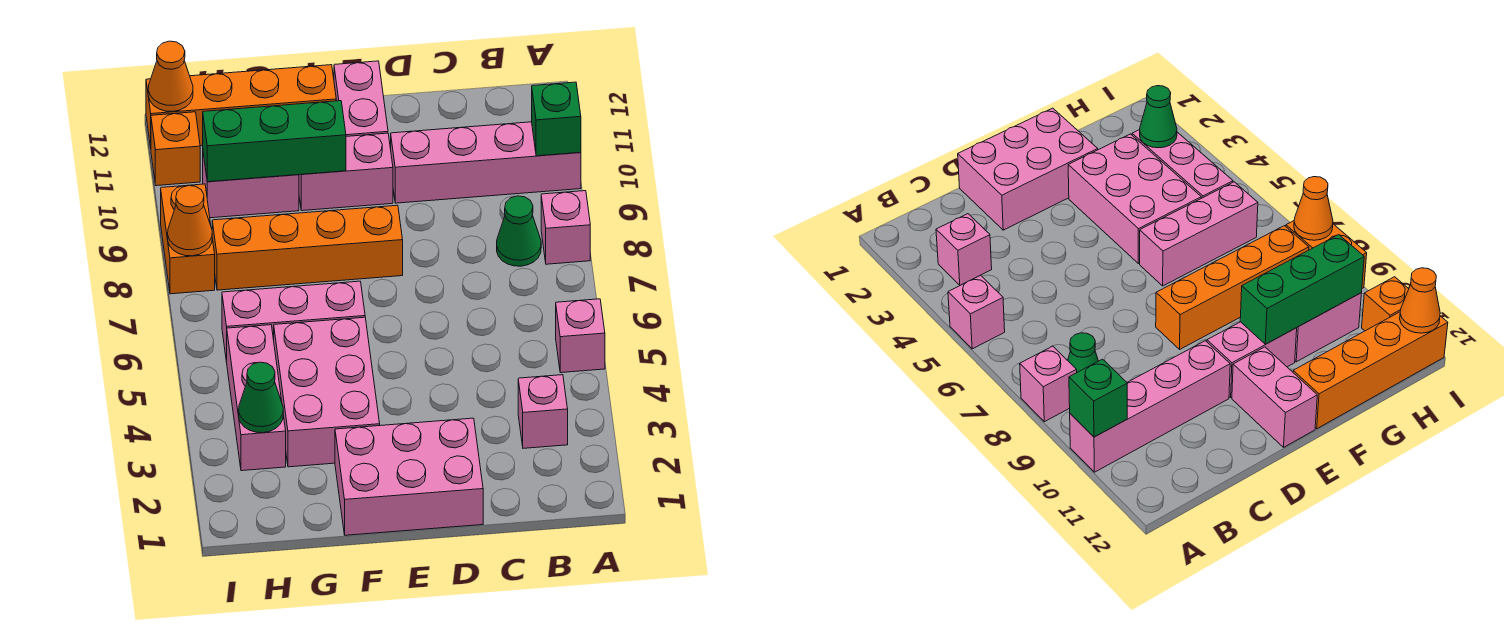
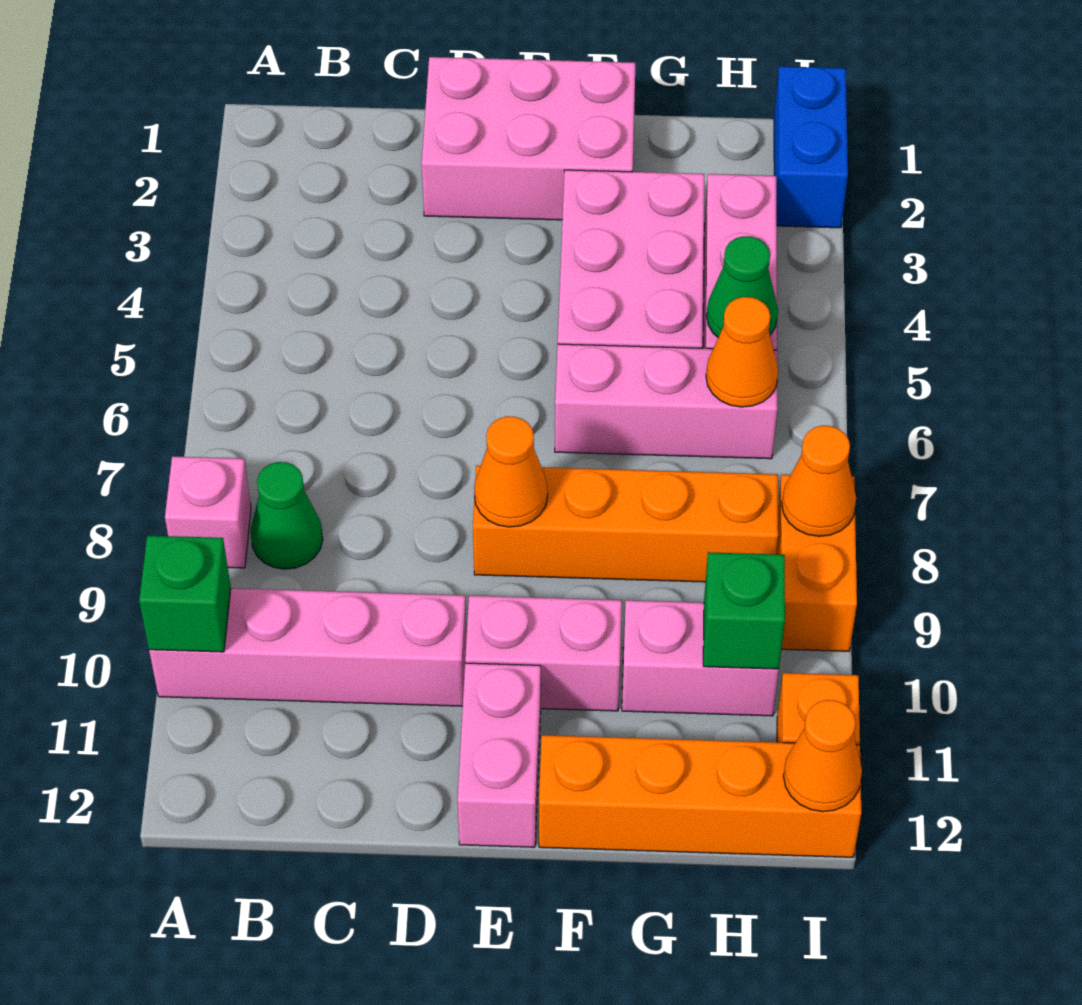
pink brick A5 level 1 -> none
pink brick B3 level 1 -> none
none -> orange cone E8 level 2
green brick F10:H10 level 2 -> green brick H10 level 2
green cone H3 level 2 -> green cone H5 level 2
none -> orange cone H6 level 2
none -> blue brick I1:I2 level 1

